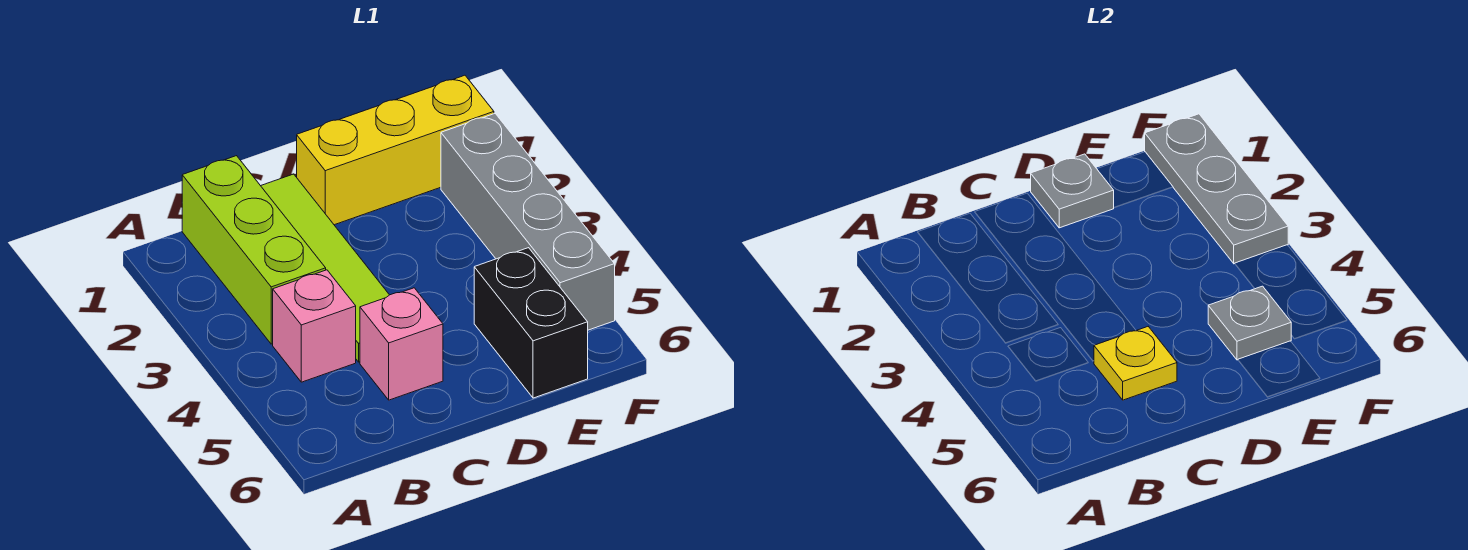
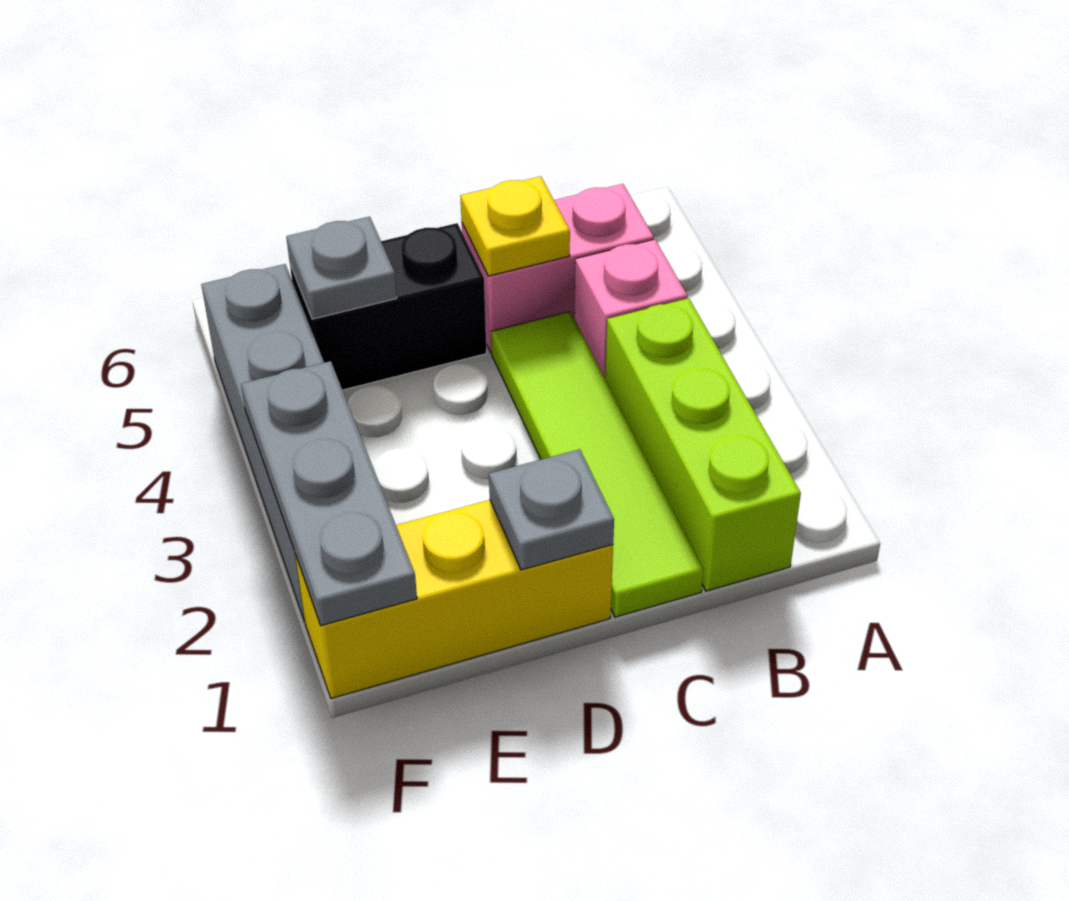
pink brick C5 level 1 -> pink brick B5:C5 level 1
black brick E5:E6 level 1 -> black brick D5:E5 level 1

